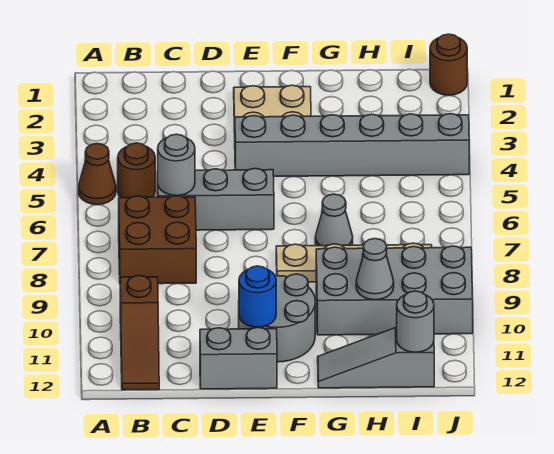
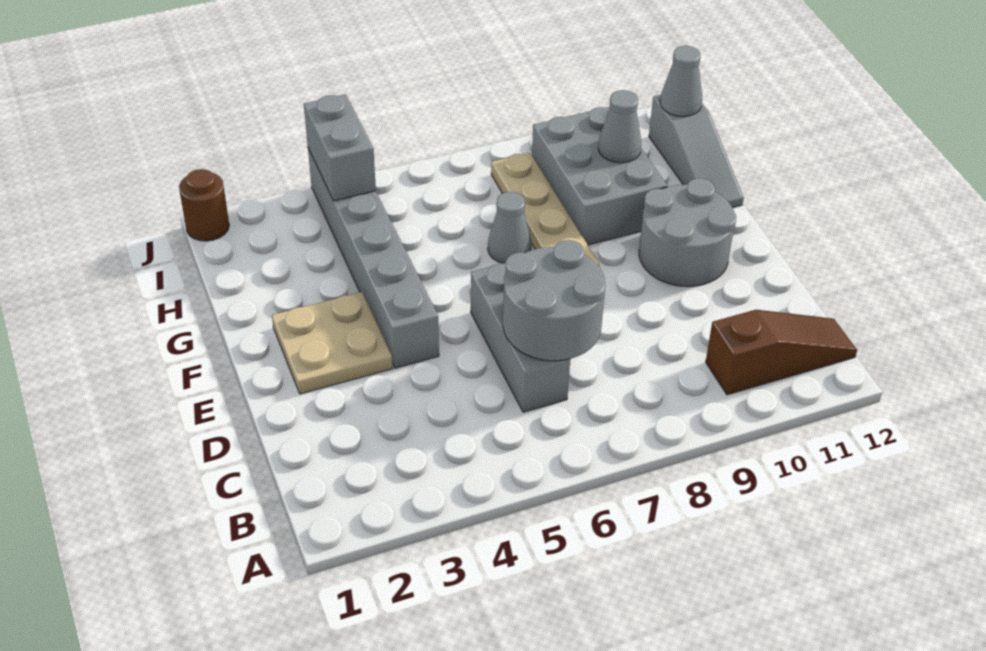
brown cone A5 level 1 -> none
brown round brick B5 level 1 -> none
brown brick B7:C8 level 1 -> none
grey round brick C6 level 2 -> grey round brick C6:D7 level 2
grey brick D12:E12 level 1 -> grey brick I4:J4 level 2
blue round brick E11 level 2 -> none
grey brick G9:J10 level 1 -> grey brick G9:I10 level 1
grey round brick I12 level 2 -> grey cone I12 level 2

